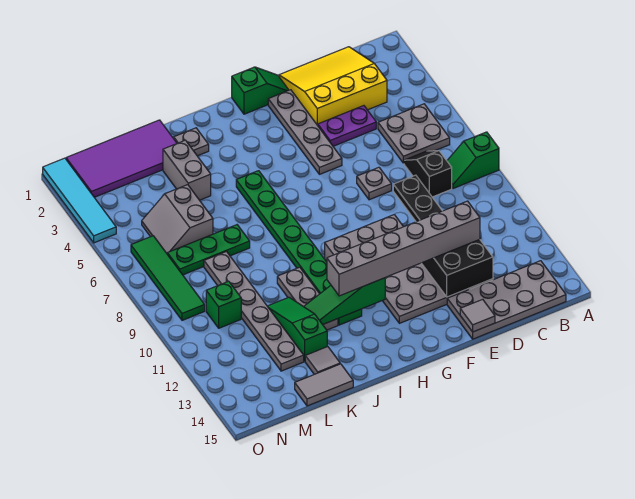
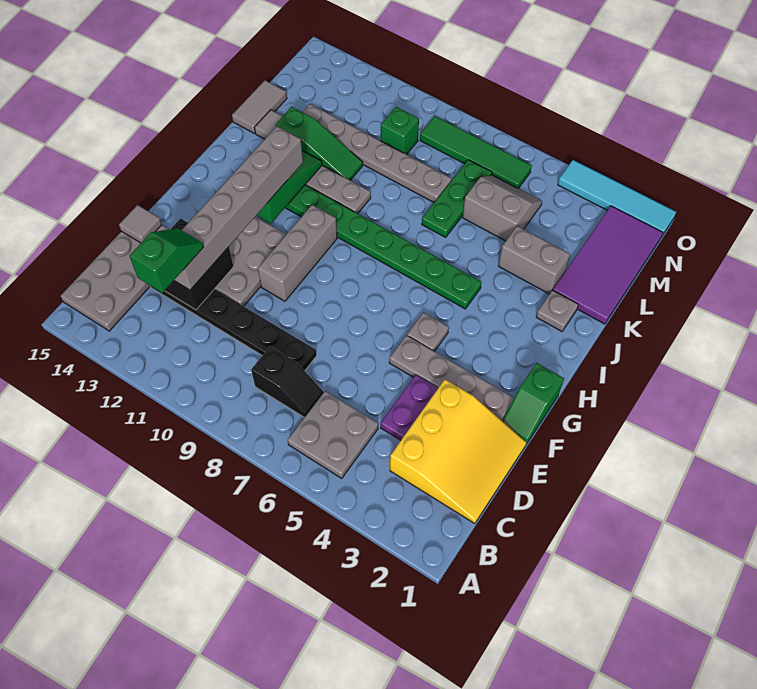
green slope A8:B8 level 1 top A -> green slope C12:D12 level 4 top C
grey plate E7 level 1 -> grey plate G5 level 1

